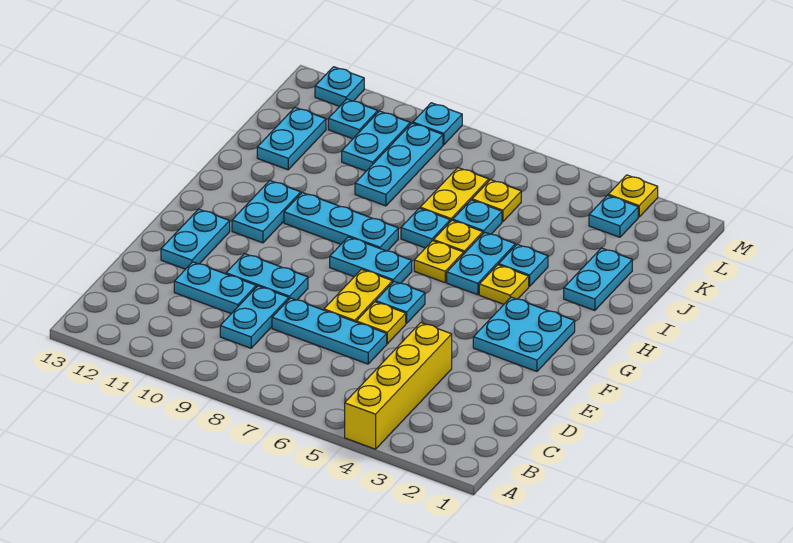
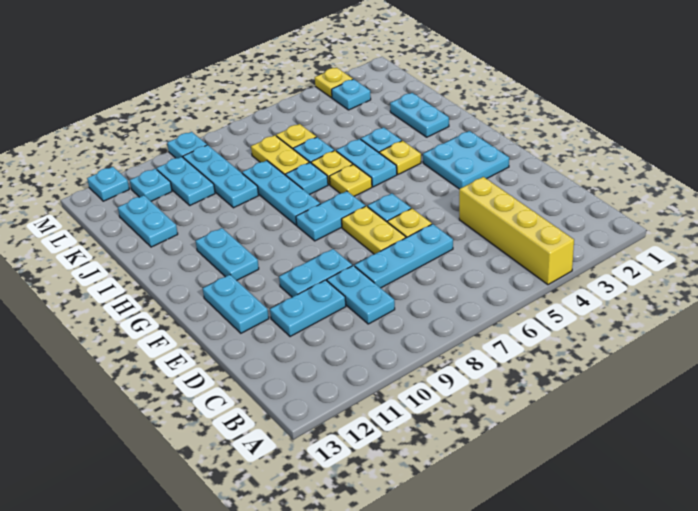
cyan plate H8:H10 level 1 -> cyan plate H8:J8 level 1

